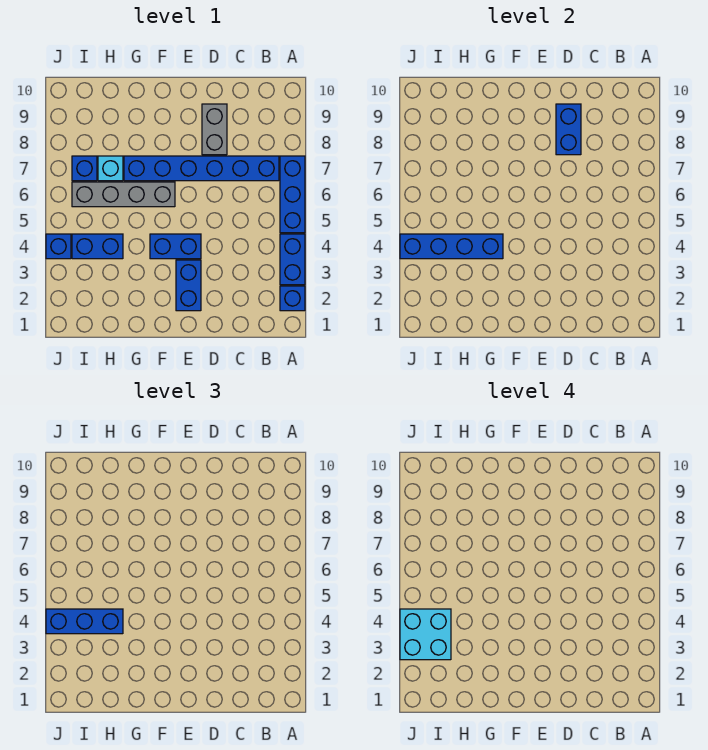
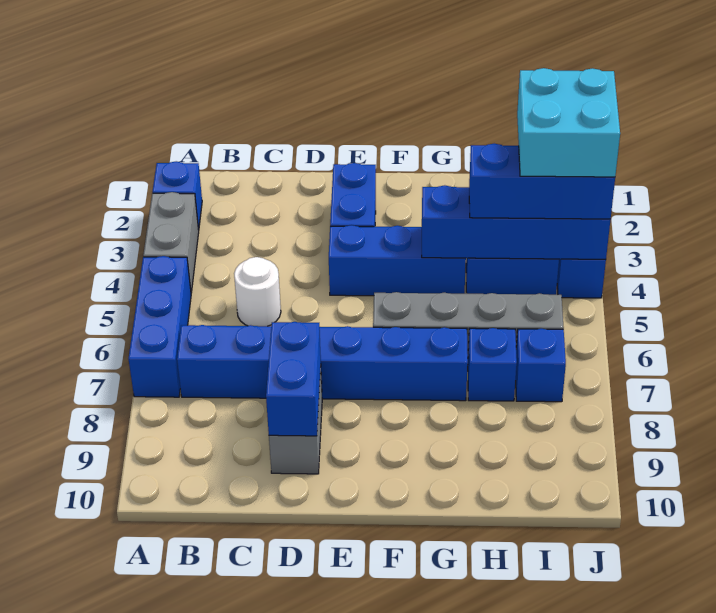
blue brick A3:A4 level 1 -> grey brick A3:A4 level 1
none -> white round brick C5 level 1
blue brick E4:F4 level 1 -> blue brick E4:G4 level 1
cyan brick H7 level 1 -> blue brick H7 level 1

